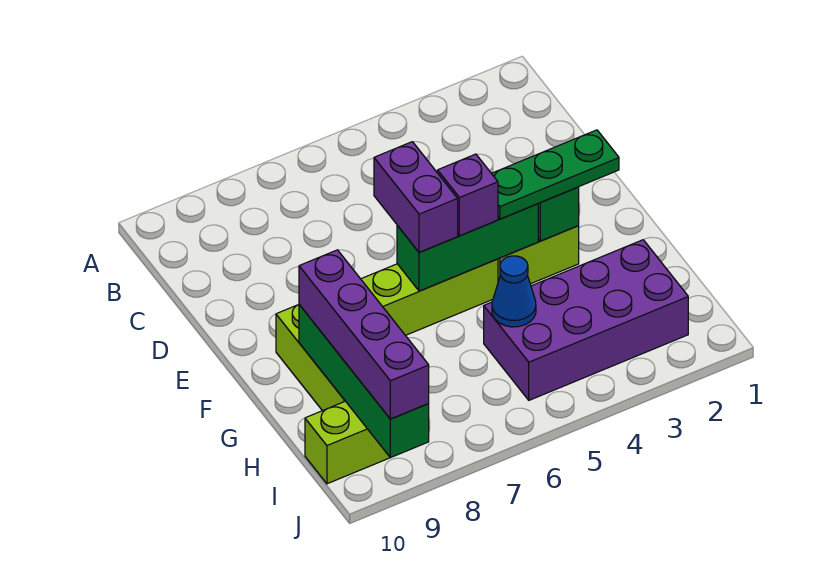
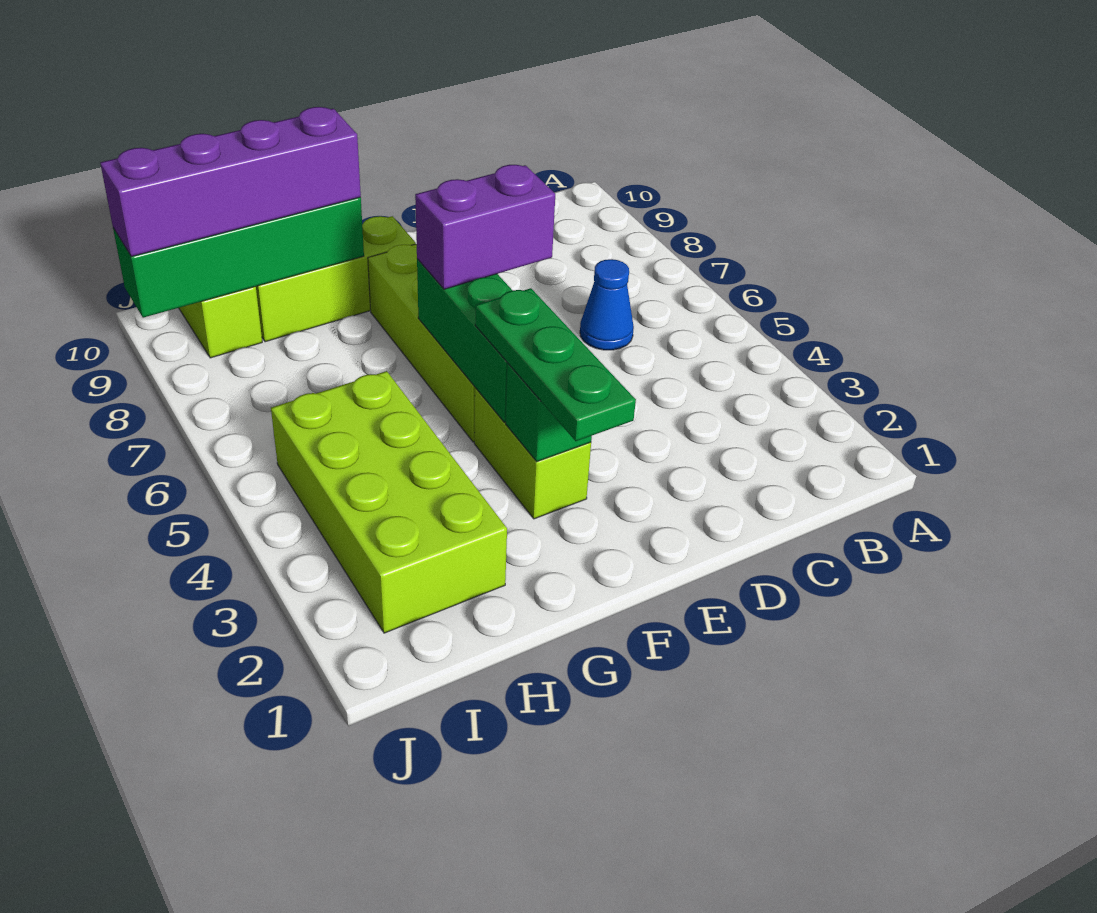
purple brick F5 level 3 -> none
purple brick H2:I5 level 1 -> lime brick H2:I5 level 1
blue cone H5 level 2 -> blue cone C6 level 1

